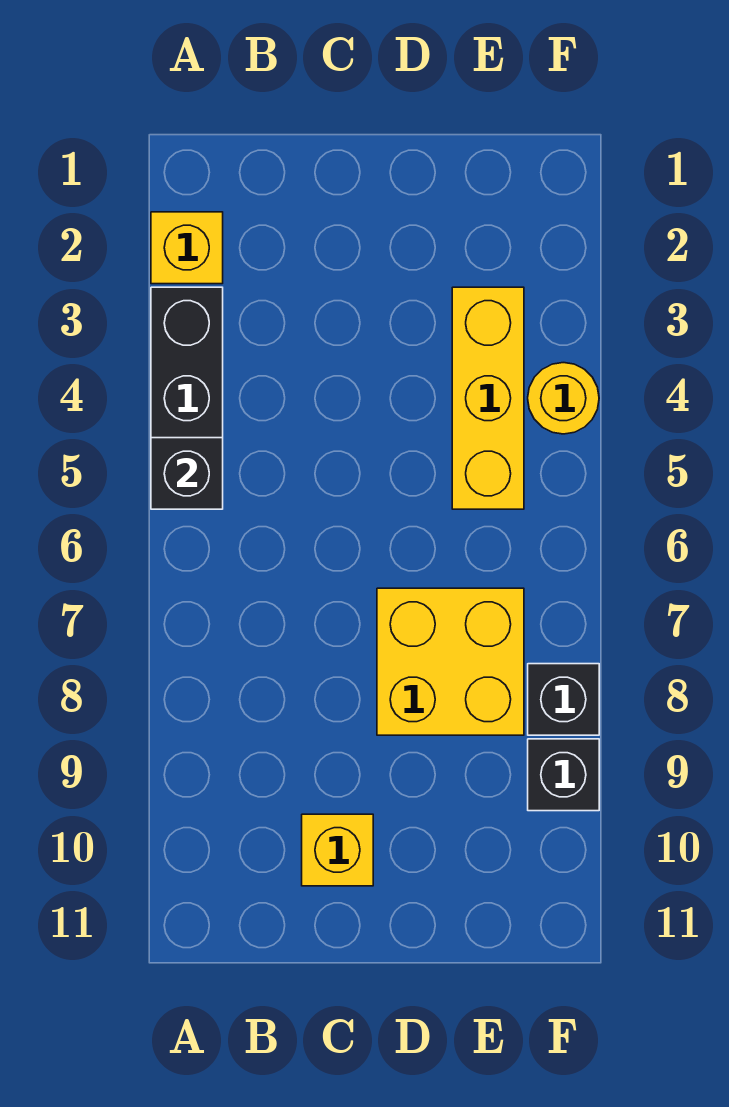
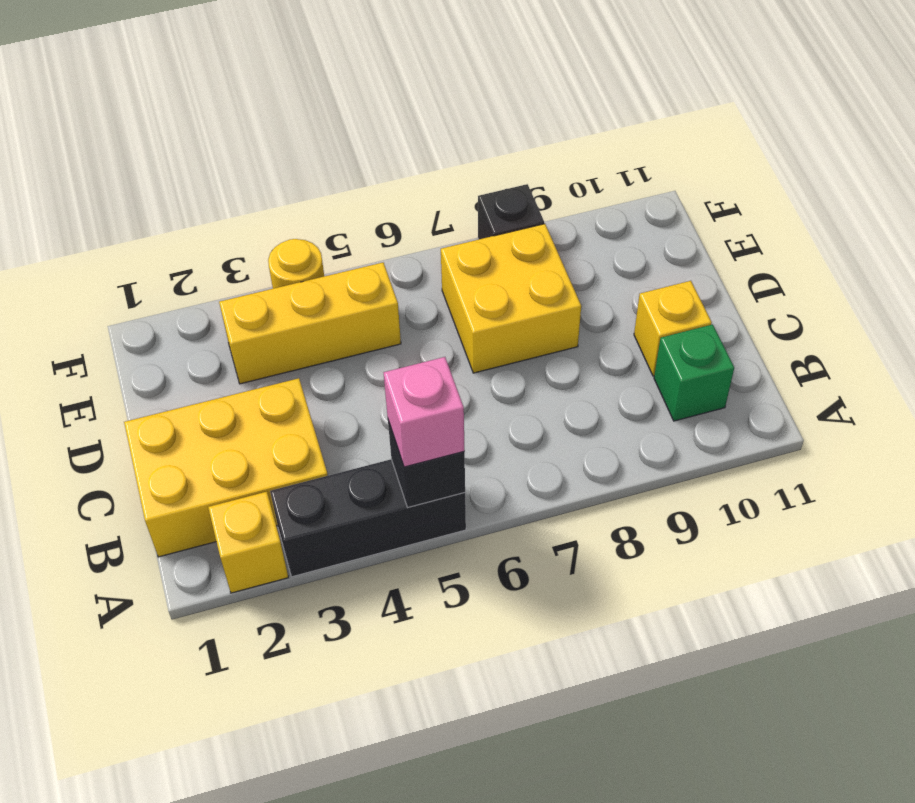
none -> pink brick A5 level 3
none -> yellow brick B1:C3 level 1
none -> green brick B10 level 1
black brick F9 level 1 -> none

